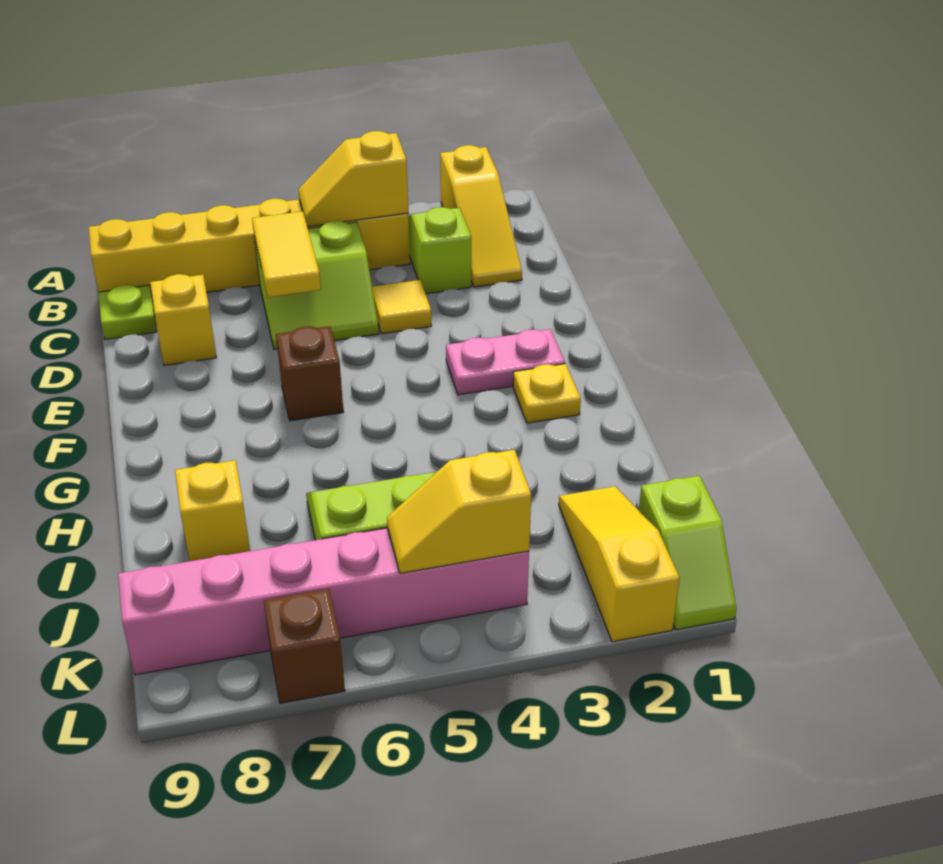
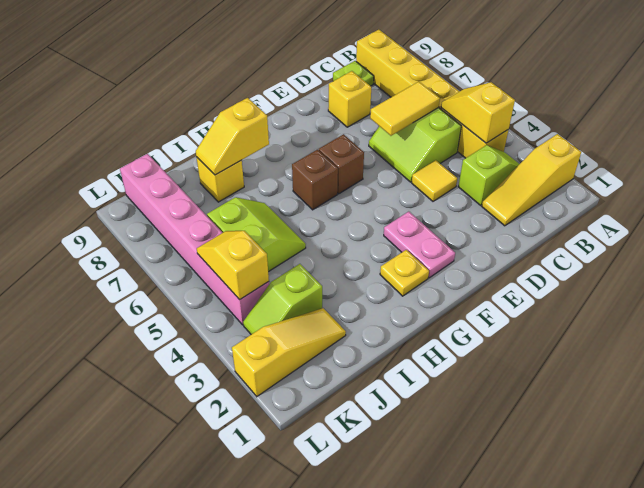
none -> yellow slope H8:I8 level 2 top H
lime slope K1:L1 level 1 top K -> lime slope J3:K3 level 1 top J
brown brick L7 level 1 -> brown brick G6 level 1

